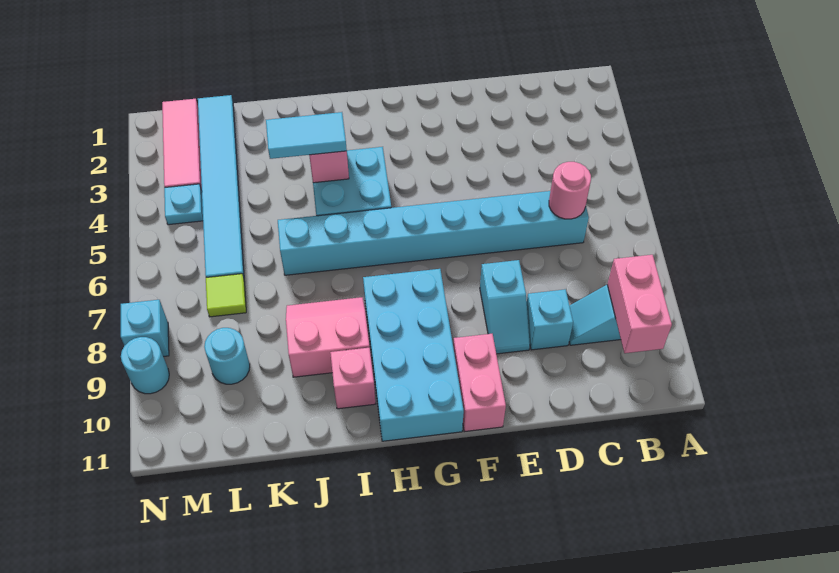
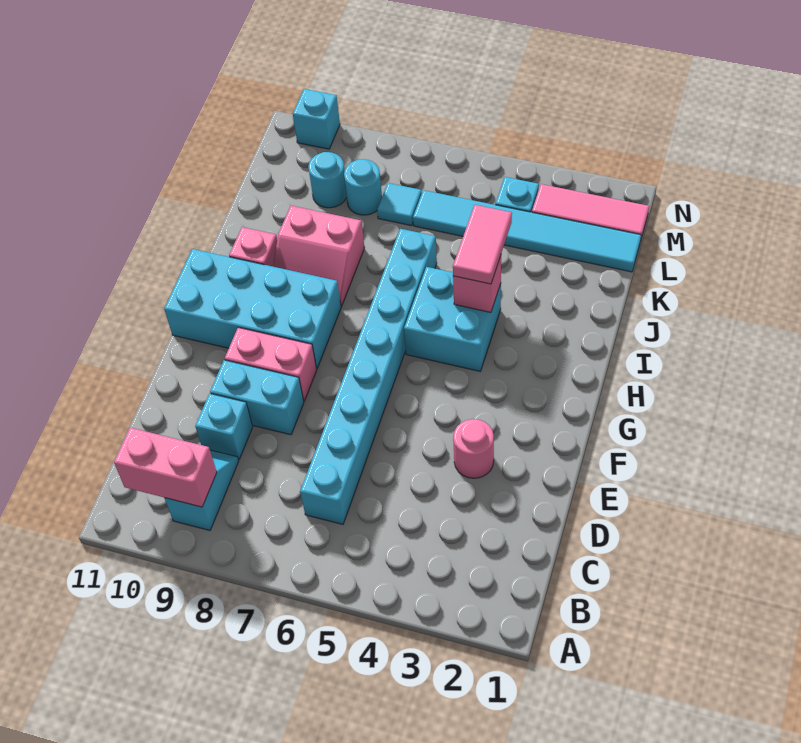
pink round brick C6 level 2 -> pink round brick E3 level 1
cyan slope E8:E9 level 1 top 8 -> cyan brick E8:E9 level 1
pink brick F10:F11 level 1 -> pink brick F8:F9 level 1
cyan tile I4:J4 level 3 -> pink tile I4:J4 level 3
pink slope I8:J9 level 1 top 9 -> pink slope I8:J9 level 1 top J
lime tile L7 level 1 -> cyan tile L7 level 1
cyan brick N8 level 1 -> cyan brick N10 level 1
cyan round brick N9 level 1 -> cyan round brick L8 level 1

